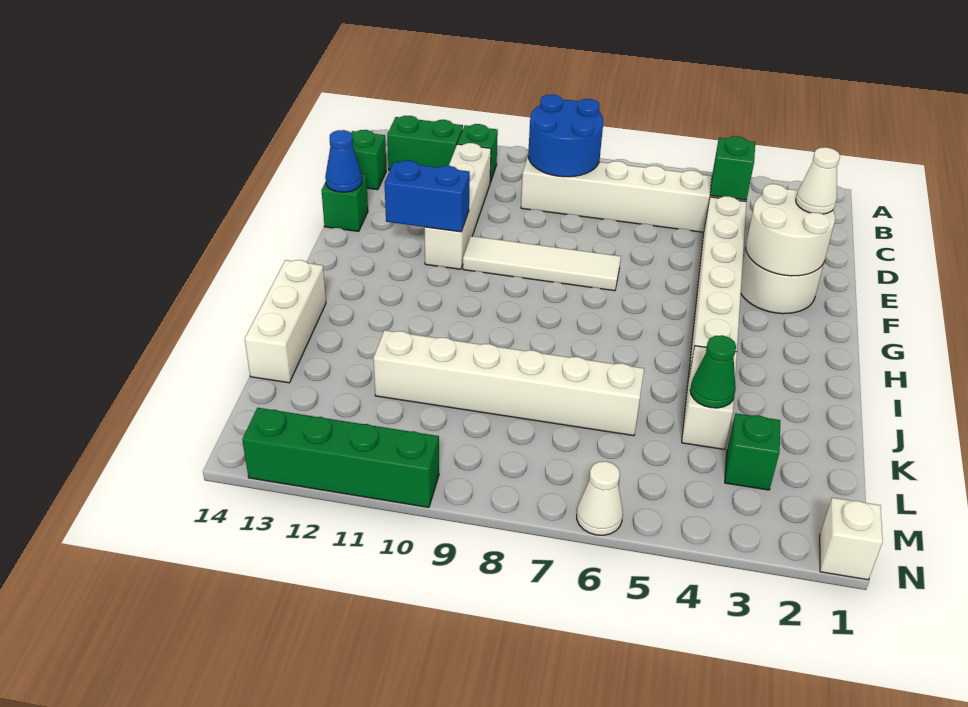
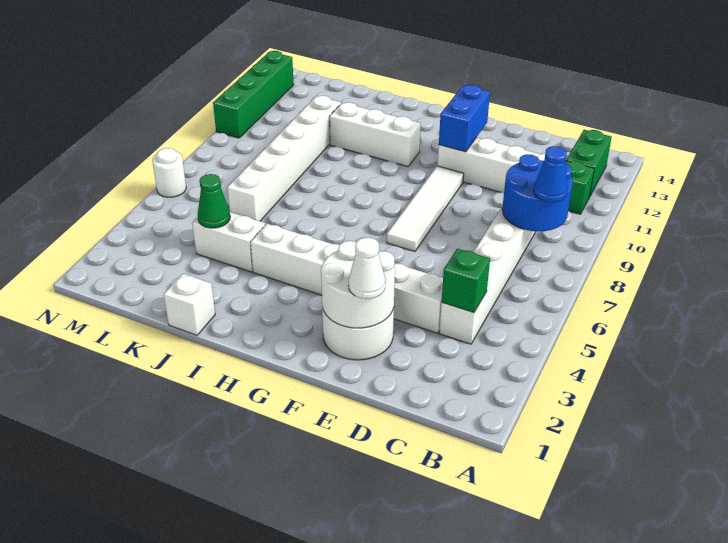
green brick C14 level 1 -> none
green brick E14 level 1 -> none
blue cone E14 level 2 -> blue cone B8 level 3
white brick I14:K14 level 1 -> white brick H11:J11 level 1
green brick L3 level 1 -> none
white brick N1 level 1 -> white brick J1 level 1
white cone N6 level 1 -> white round brick N6 level 1

